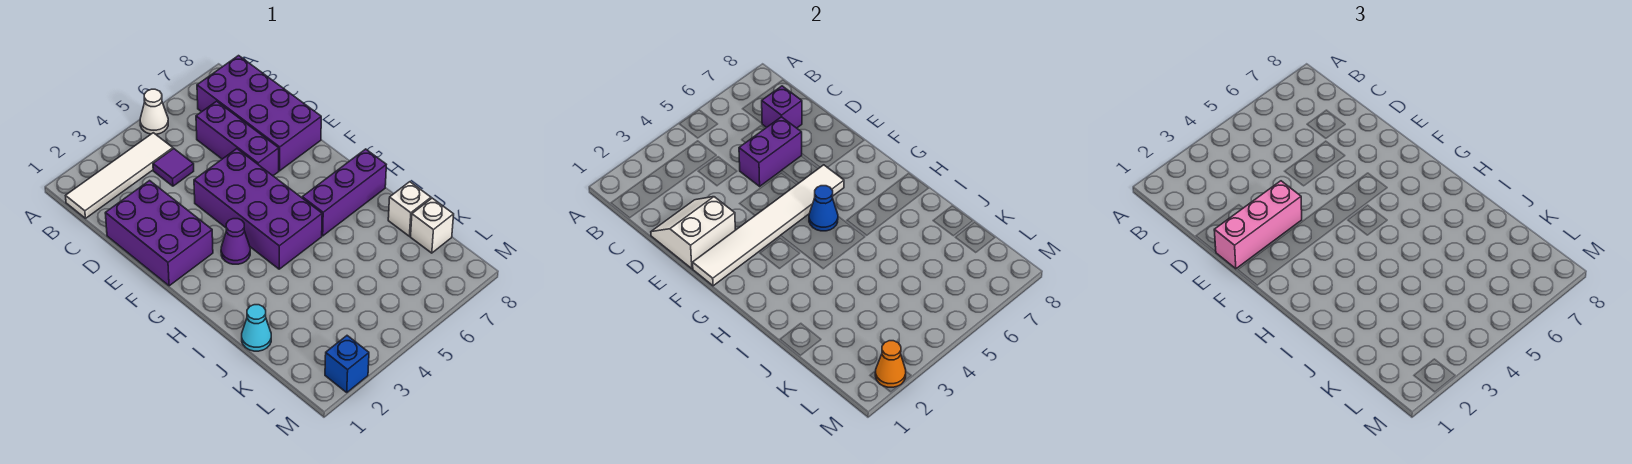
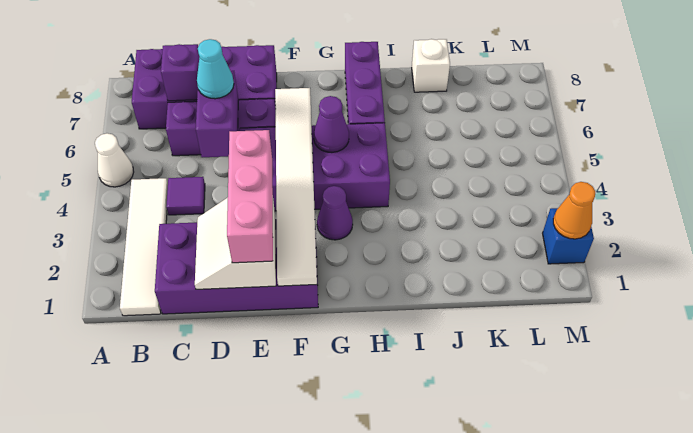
purple brick D1:F2 level 1 -> purple brick C1:F2 level 1
blue cone G5 level 2 -> purple cone G5 level 2
cyan cone J1 level 1 -> cyan cone D6 level 3
white brick K8 level 1 -> none

